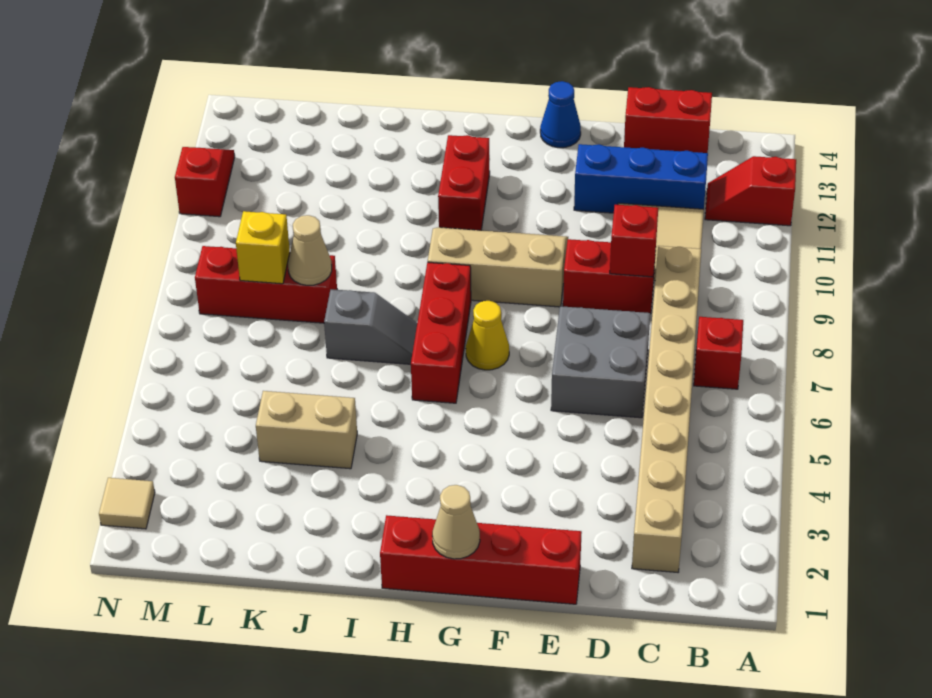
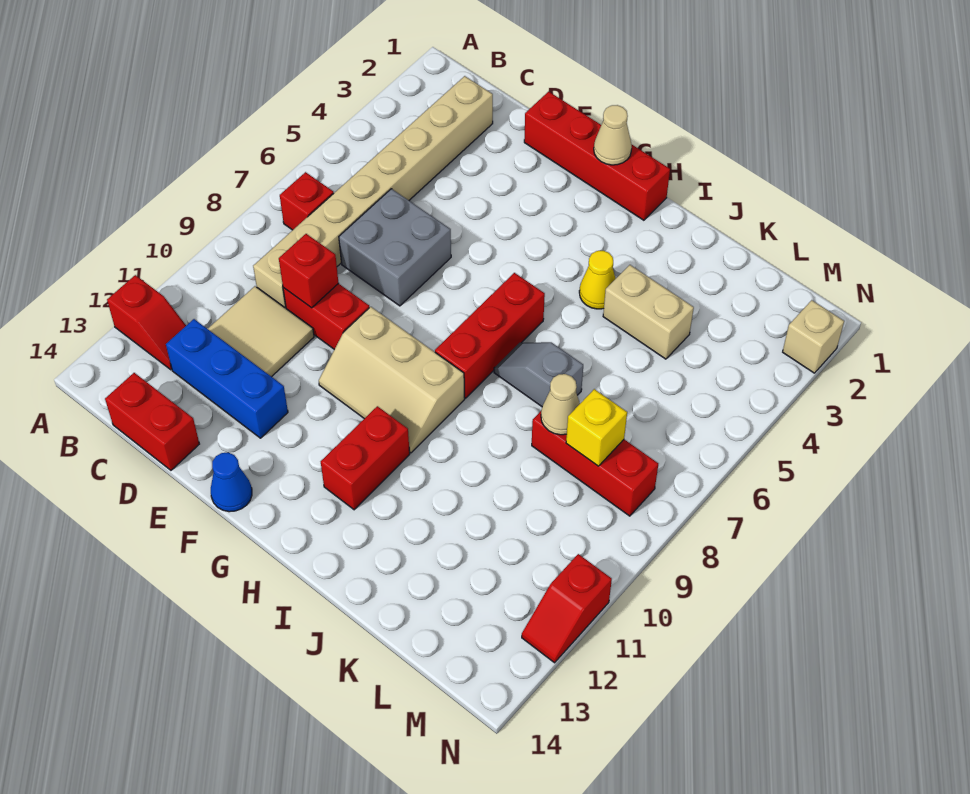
yellow cone G7 level 1 -> yellow cone I4 level 1
tan tile N2 level 1 -> tan brick N2 level 1

